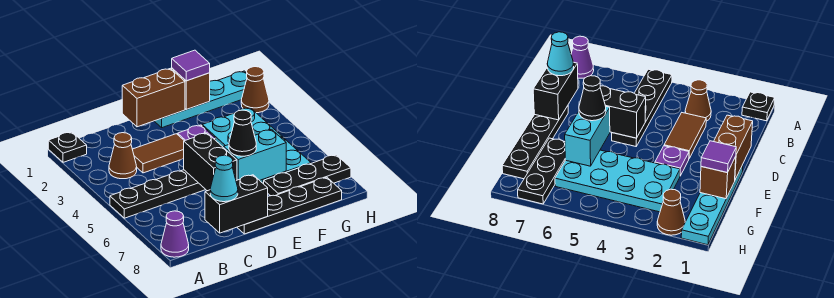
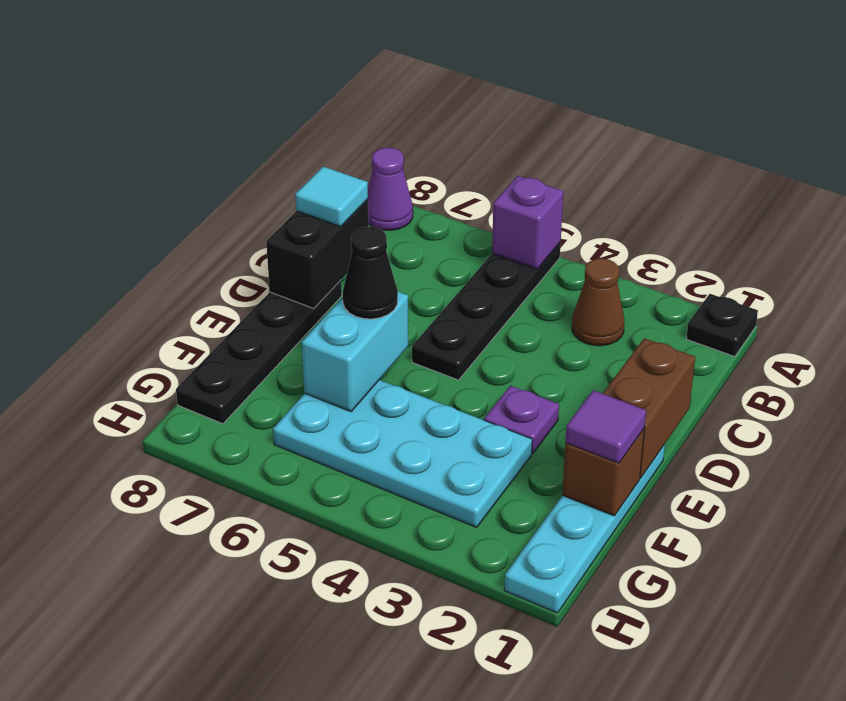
none -> purple brick A5 level 2
brown tile C3:D3 level 1 -> none
cyan cone C8 level 3 -> cyan tile C8 level 3
black brick D5:D6 level 2 -> none
black plate F7:H7 level 1 -> none
brown cone H2 level 1 -> none

